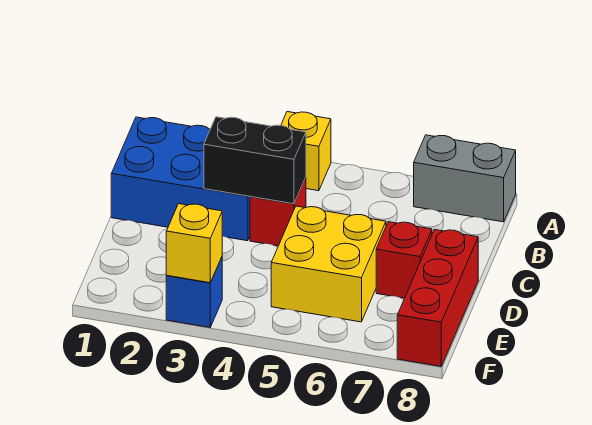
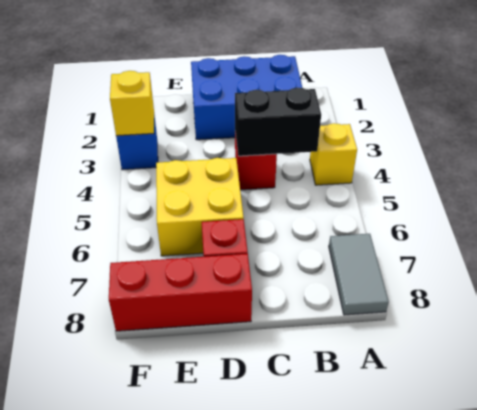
grey brick A7:A8 level 1 -> grey tile A7:A8 level 1
blue brick B1:C3 level 1 -> blue brick B1:D2 level 1
black brick C3:C4 level 2 -> black brick B4:C4 level 2

